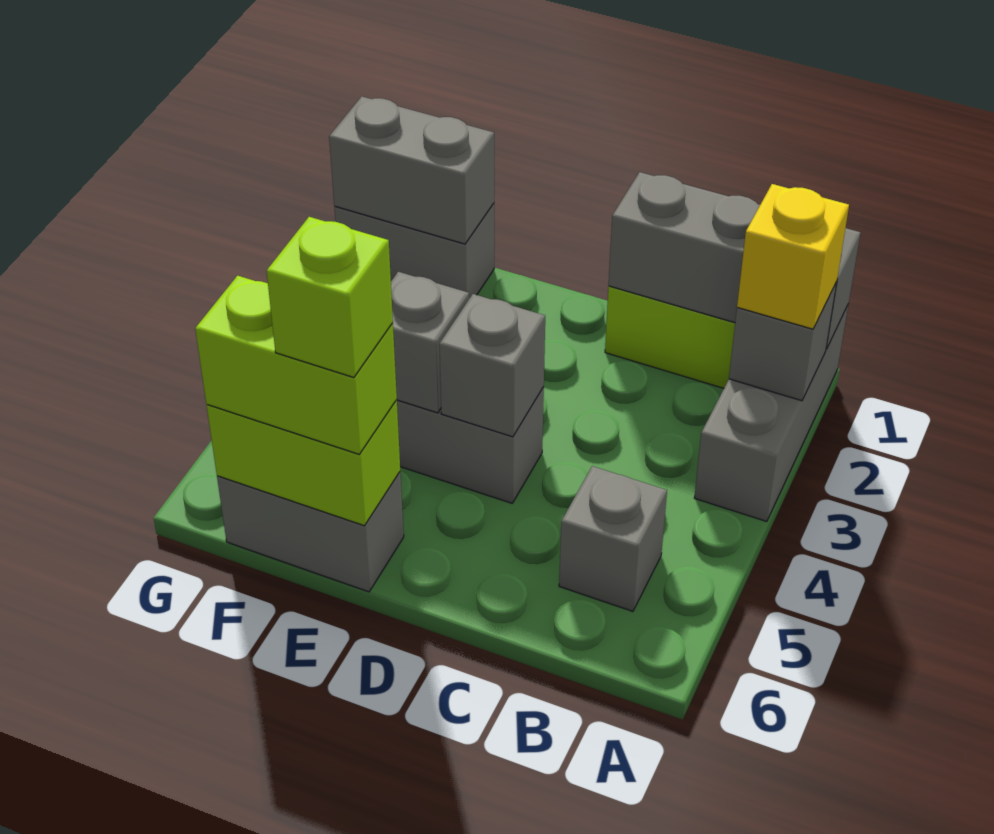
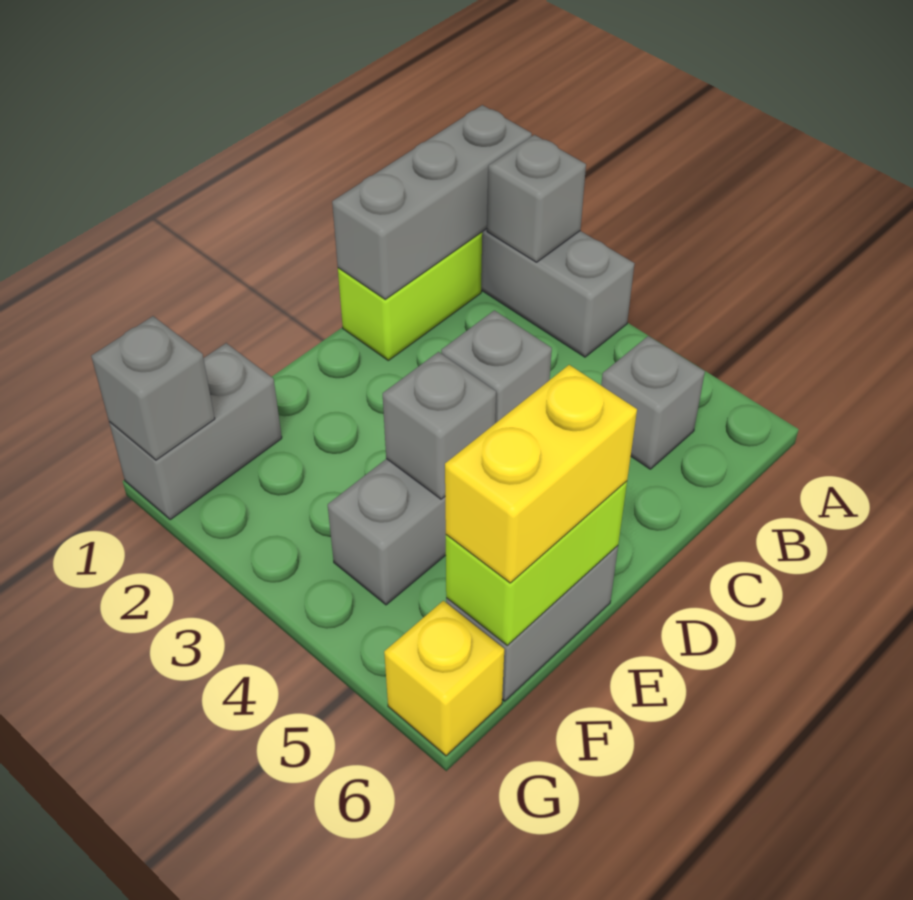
yellow brick A2 level 3 -> yellow brick G6 level 1
lime brick E6:F6 level 3 -> yellow brick E6:F6 level 3
lime brick E6 level 4 -> none
grey brick F1:G1 level 2 -> grey brick G1 level 2

